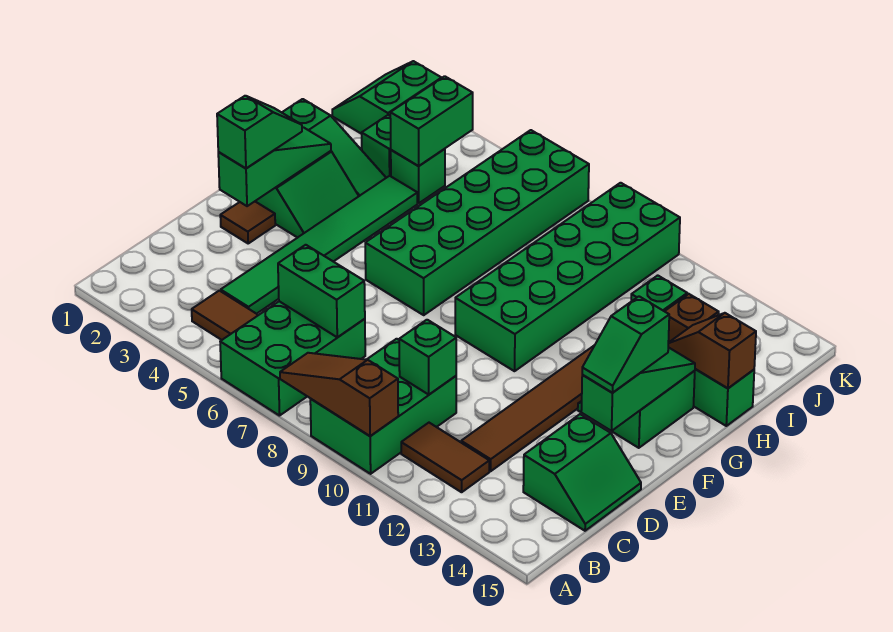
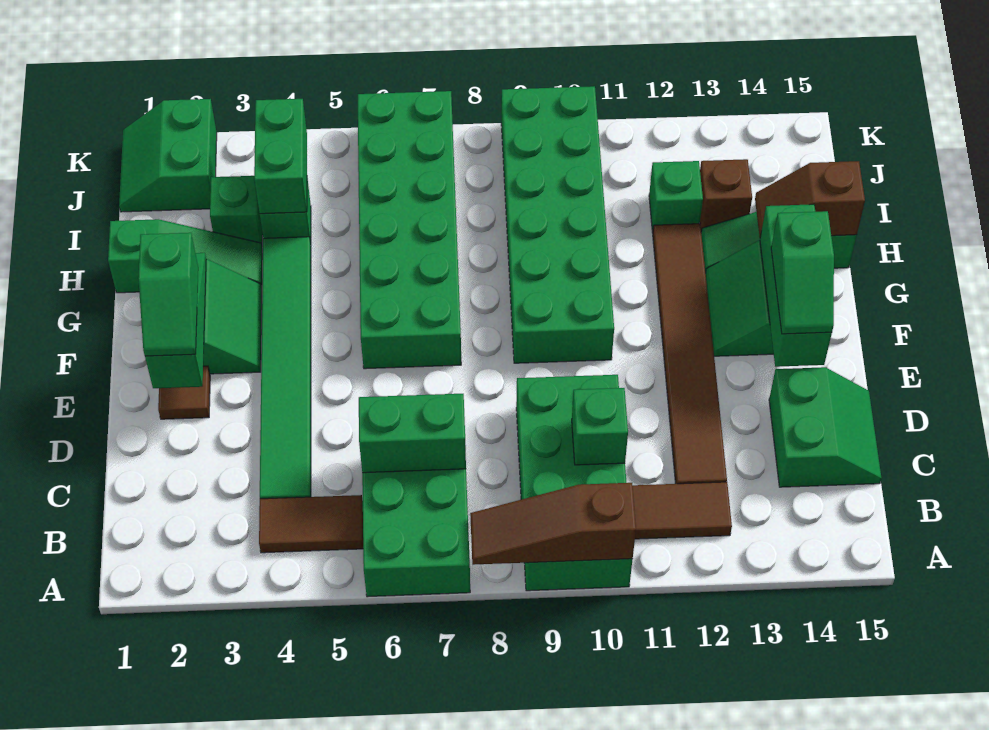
green brick A9:C10 level 1 -> green brick A9:D10 level 1
green slope E2:F2 level 3 top E -> green slope E2:F2 level 3 top F
green slope E14:G14 level 2 top E -> green brick E14:G14 level 2

